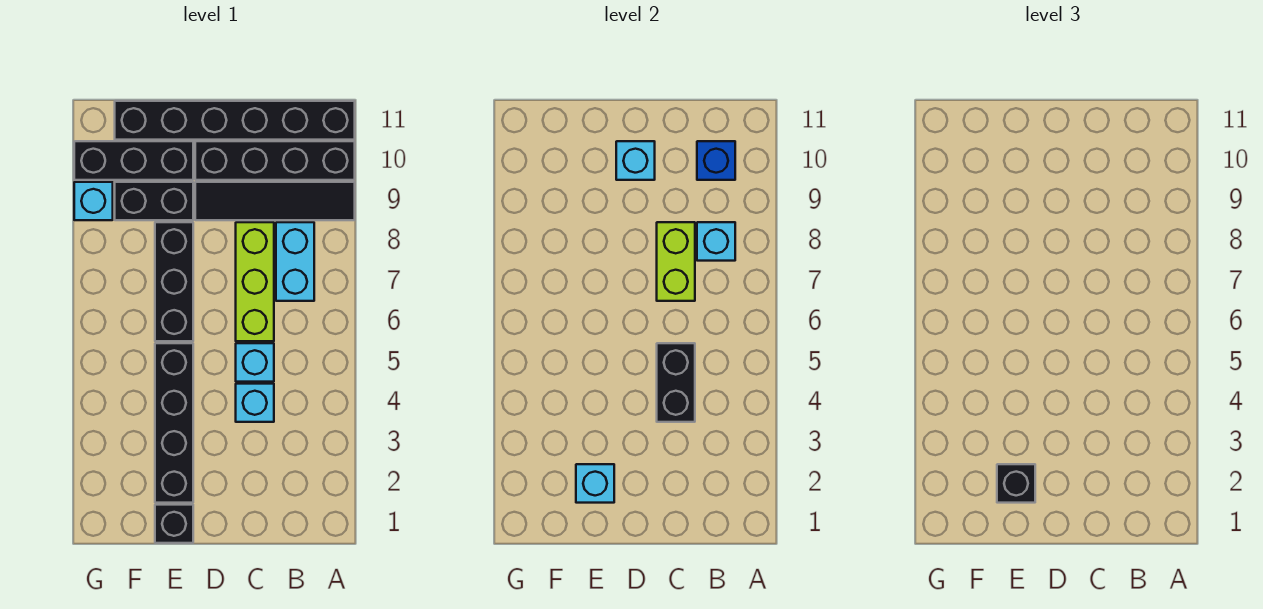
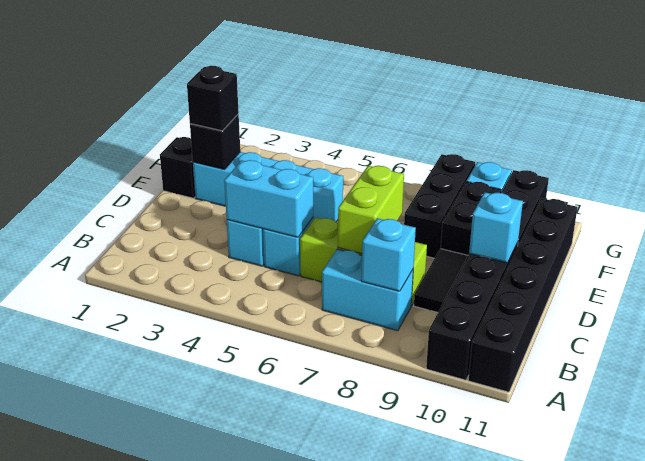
black tile A9:D9 level 1 -> black tile C9:D9 level 1
blue brick B10 level 2 -> none
black brick C4:C5 level 2 -> cyan brick C4:C5 level 2
lime brick C7:C8 level 2 -> lime brick C7:D7 level 2
black brick E2:E5 level 1 -> cyan brick E2:E5 level 1
cyan brick E2 level 2 -> black brick E2 level 2
black brick E6:E8 level 1 -> black brick E8:G8 level 1

